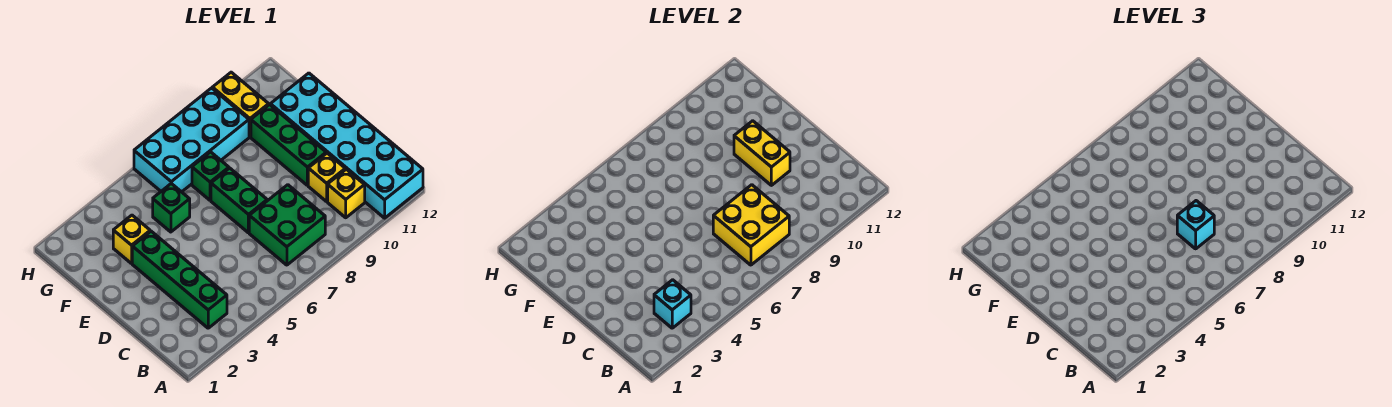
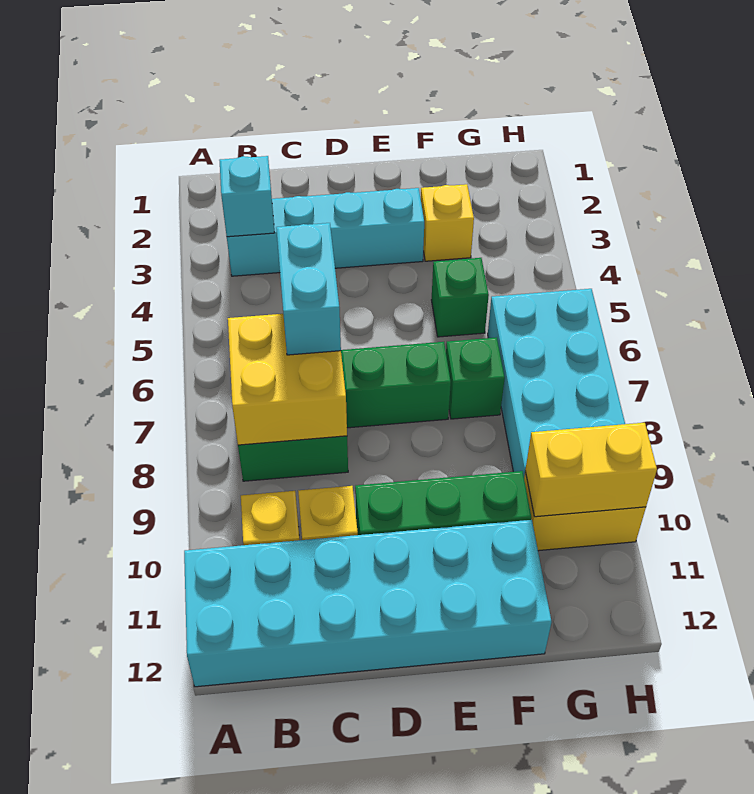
green brick B3:E3 level 1 -> cyan brick B3:E3 level 1
cyan brick C7 level 3 -> cyan brick C6:C7 level 3
yellow brick D10:E10 level 2 -> yellow brick G10:H10 level 2

